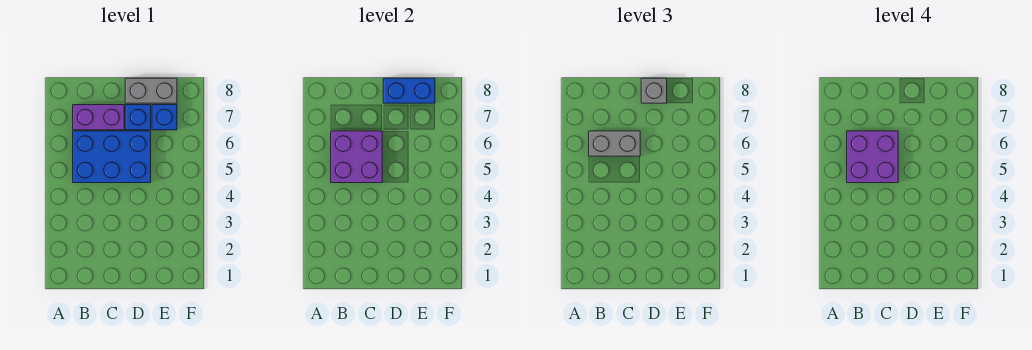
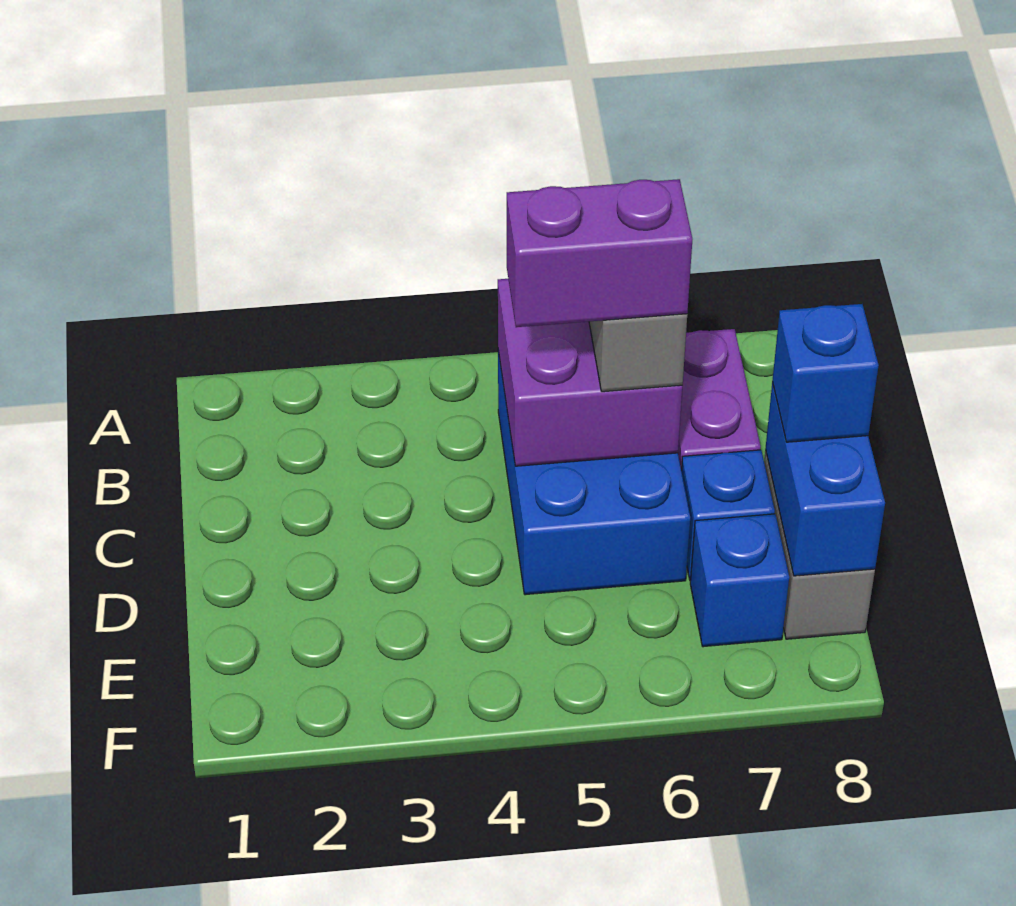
purple brick B5:C6 level 4 -> purple brick C5:C6 level 4
grey brick D8 level 3 -> blue brick D8 level 3

